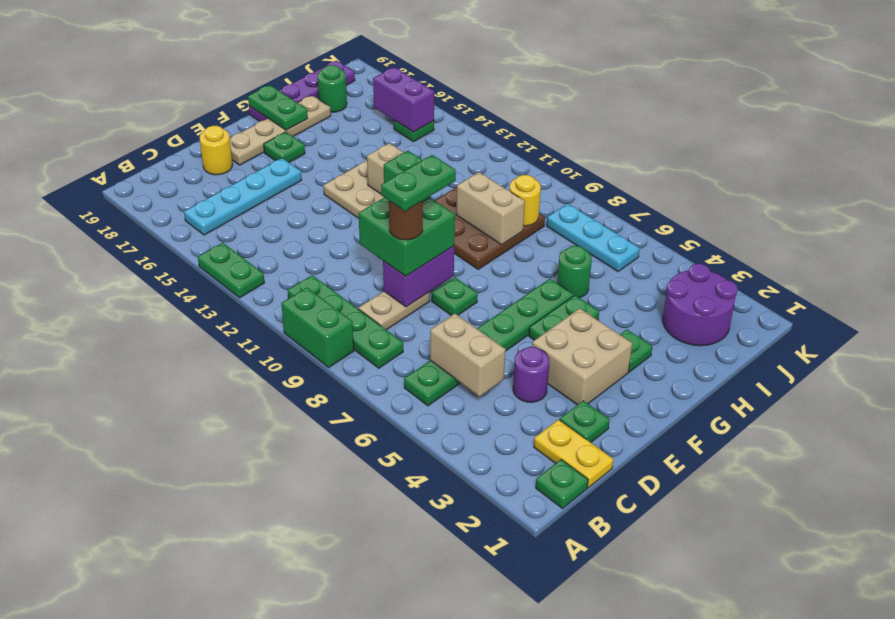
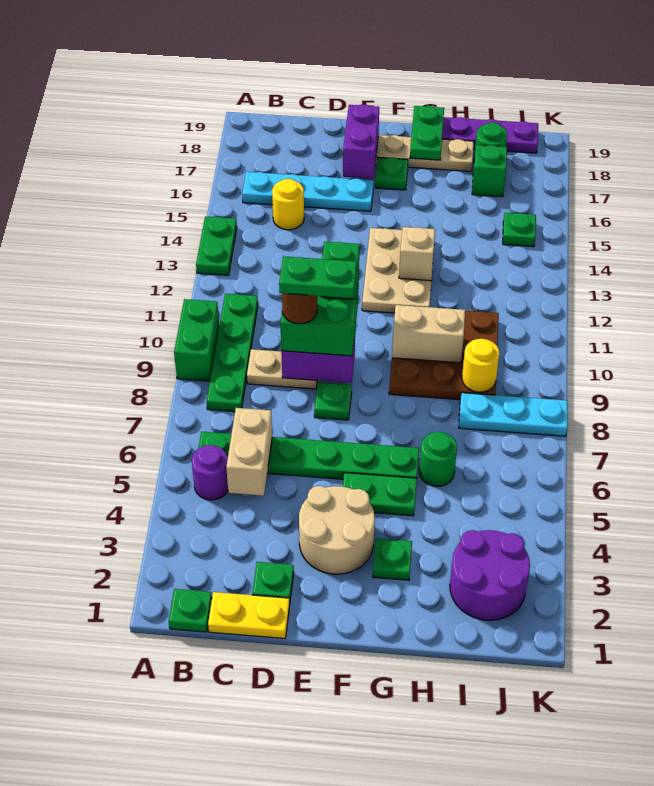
yellow plate C1:C2 level 1 -> yellow plate C1:D1 level 1
purple round brick D4 level 1 -> purple round brick B5 level 1
yellow round brick D18 level 1 -> yellow round brick C15 level 1
tan brick E3:F4 level 1 -> tan round brick E3:F4 level 1
tan brick H9:H10 level 2 -> tan brick G10:H10 level 2
none -> green brick I17 level 1
cyan plate J6:J8 level 1 -> cyan plate I8:K8 level 1
purple brick J15:J16 level 2 -> purple brick E17:E18 level 2

